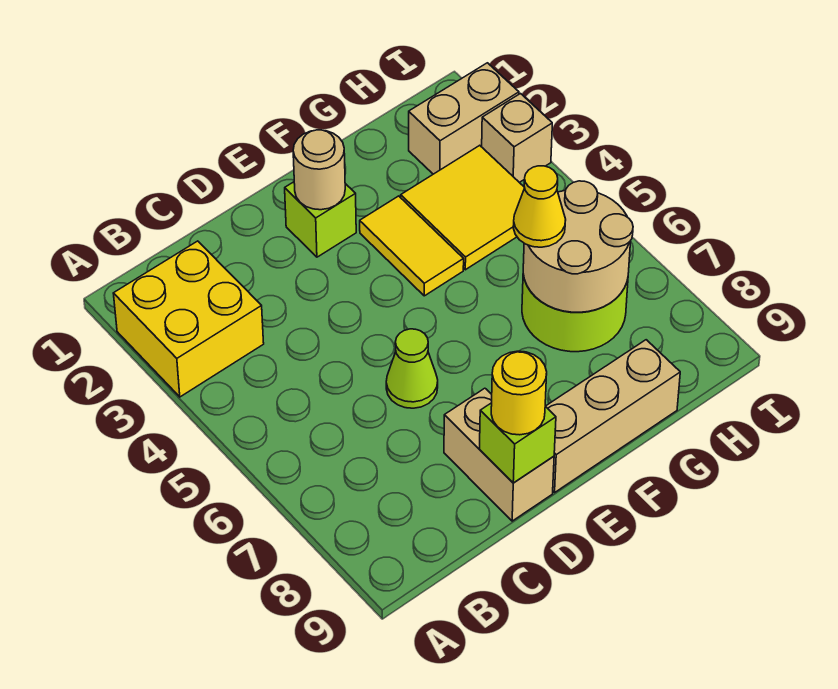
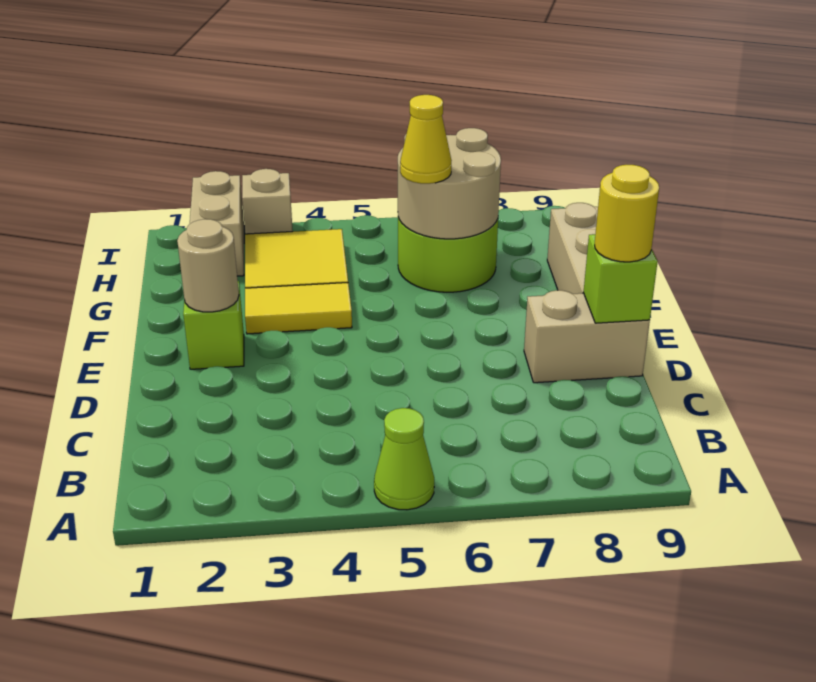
yellow brick A2:B3 level 1 -> none
lime cone D6 level 1 -> lime cone A5 level 1

